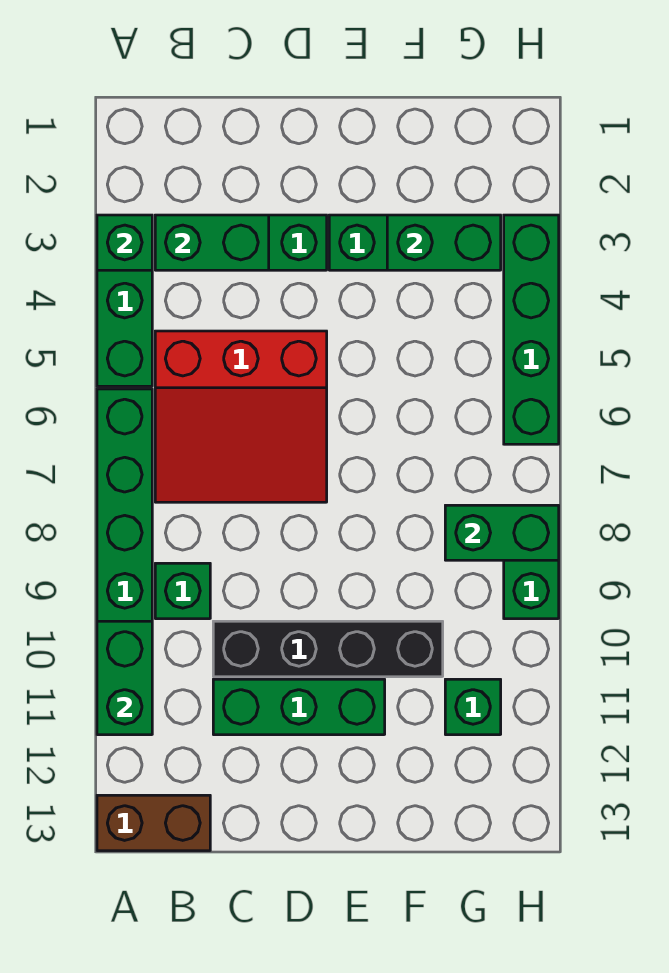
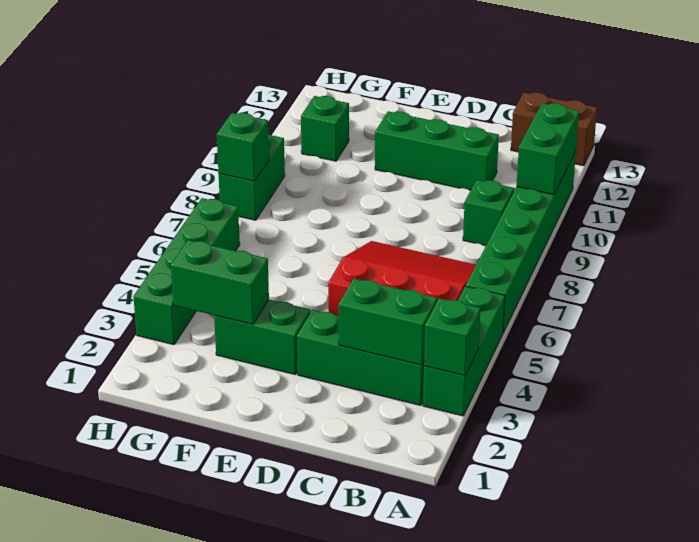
black brick C10:F10 level 1 -> none
green brick G8:H8 level 2 -> green brick H8 level 2

